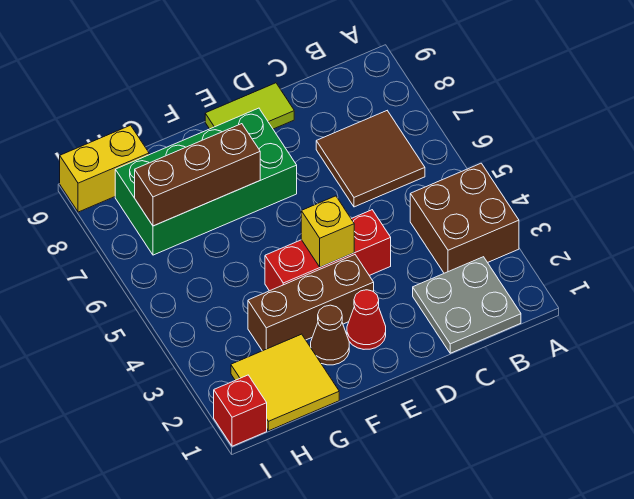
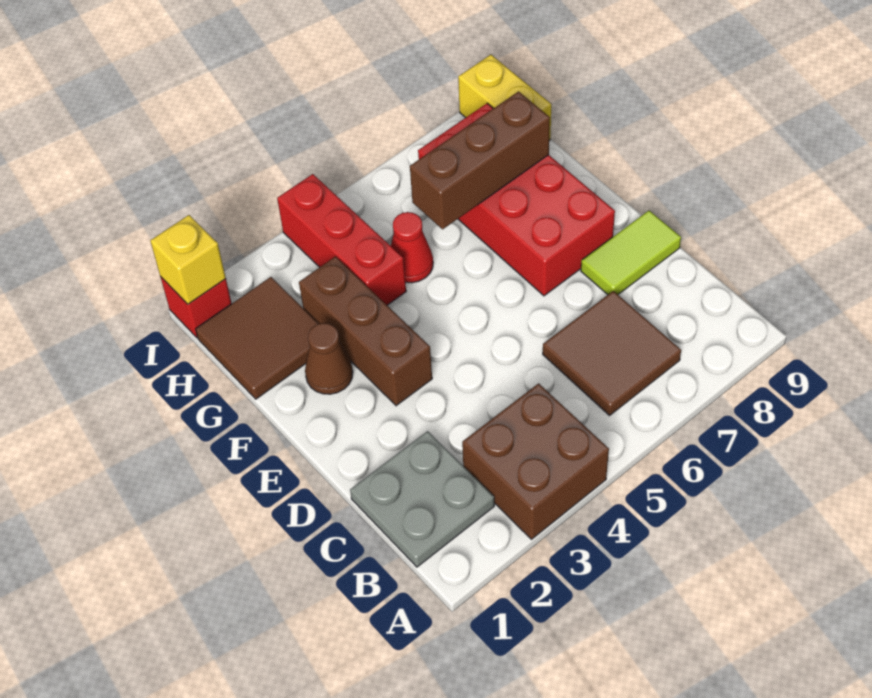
red brick D4:F4 level 1 -> red brick G4:I4 level 1
lime tile D9:E9 level 1 -> lime tile D8:D9 level 1
red cone E2 level 1 -> red cone G5 level 1
yellow brick E4 level 2 -> yellow brick I1 level 2
green brick E7:H8 level 1 -> red brick E7:H8 level 1
brown brick F7:H7 level 2 -> brown brick G6:G8 level 2
yellow tile G1:H2 level 1 -> brown tile G1:H2 level 1

